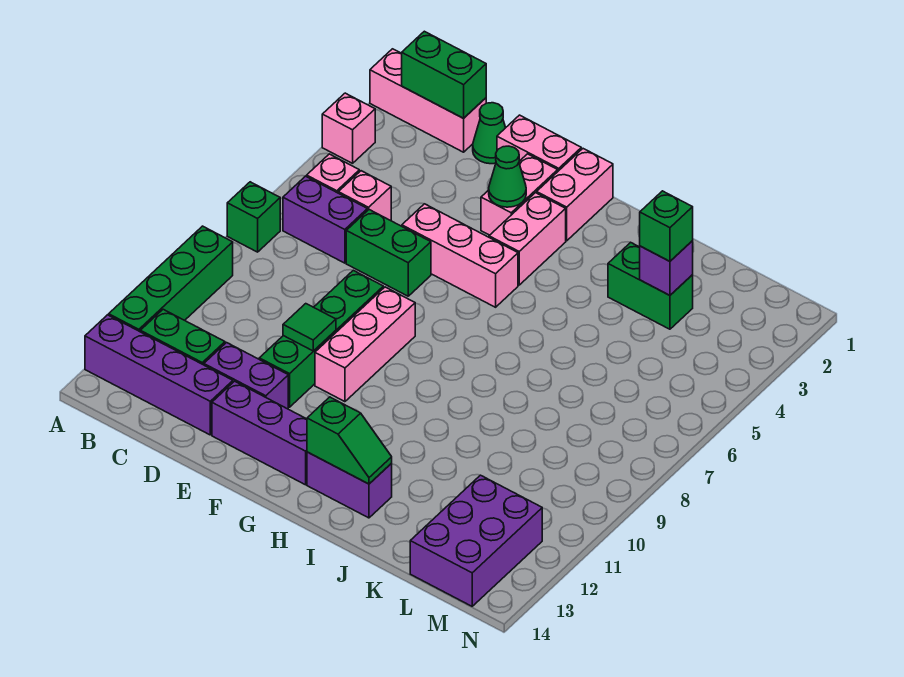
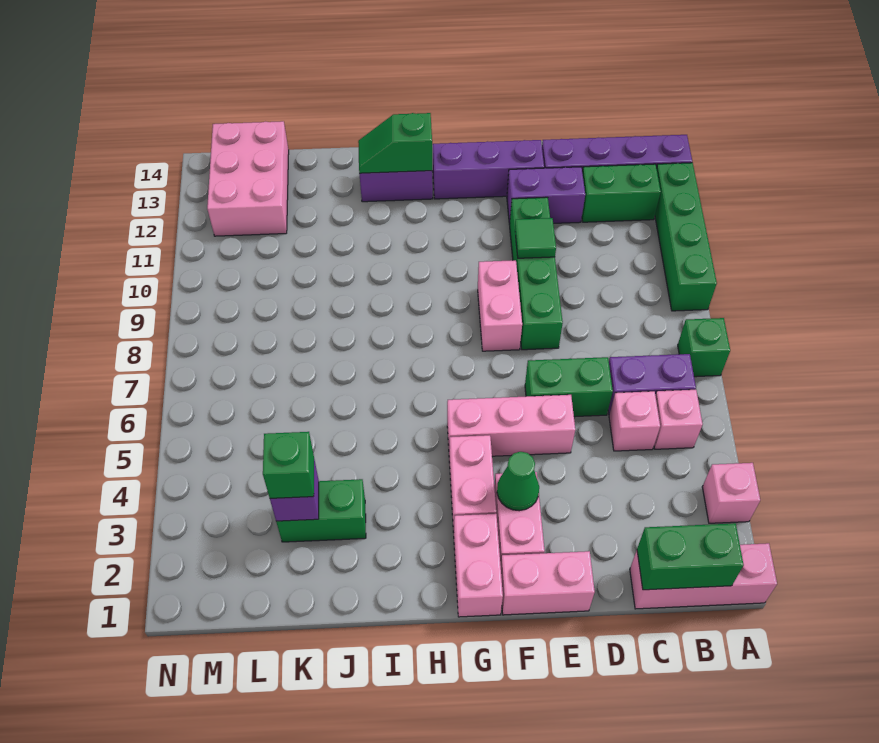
green cone D1 level 1 -> none
pink brick F8:F10 level 1 -> pink brick F8:F9 level 1
purple brick L12:M14 level 1 -> pink brick L12:M14 level 1

